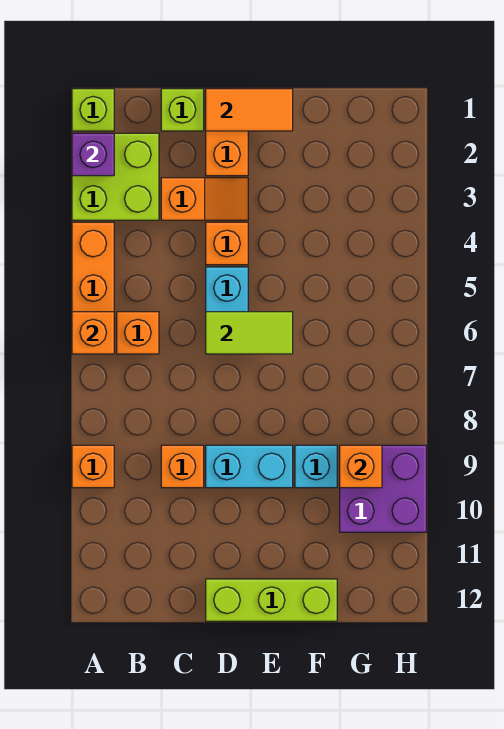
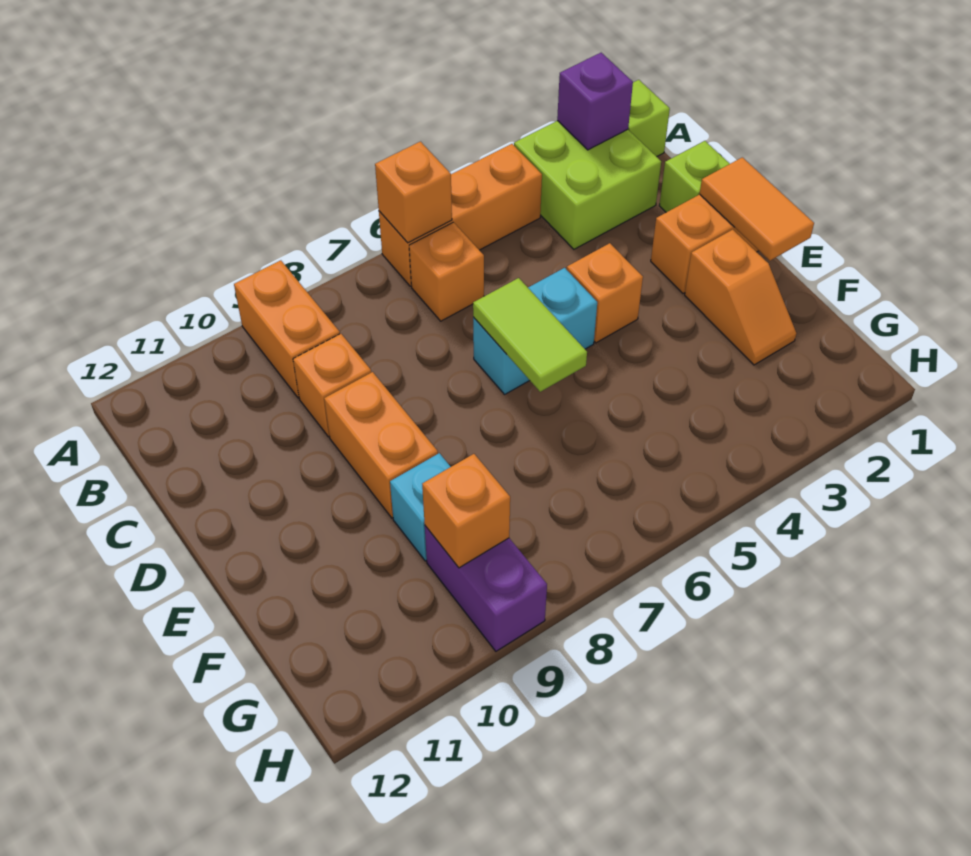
orange brick A9 level 1 -> orange brick A9:B9 level 1
orange slope C3:D3 level 1 top C -> orange slope E2:F2 level 1 top E
cyan brick D9:E9 level 1 -> orange brick D9:E9 level 1
lime brick D12:F12 level 1 -> none
purple brick G9:H10 level 1 -> purple brick G9:H9 level 1

